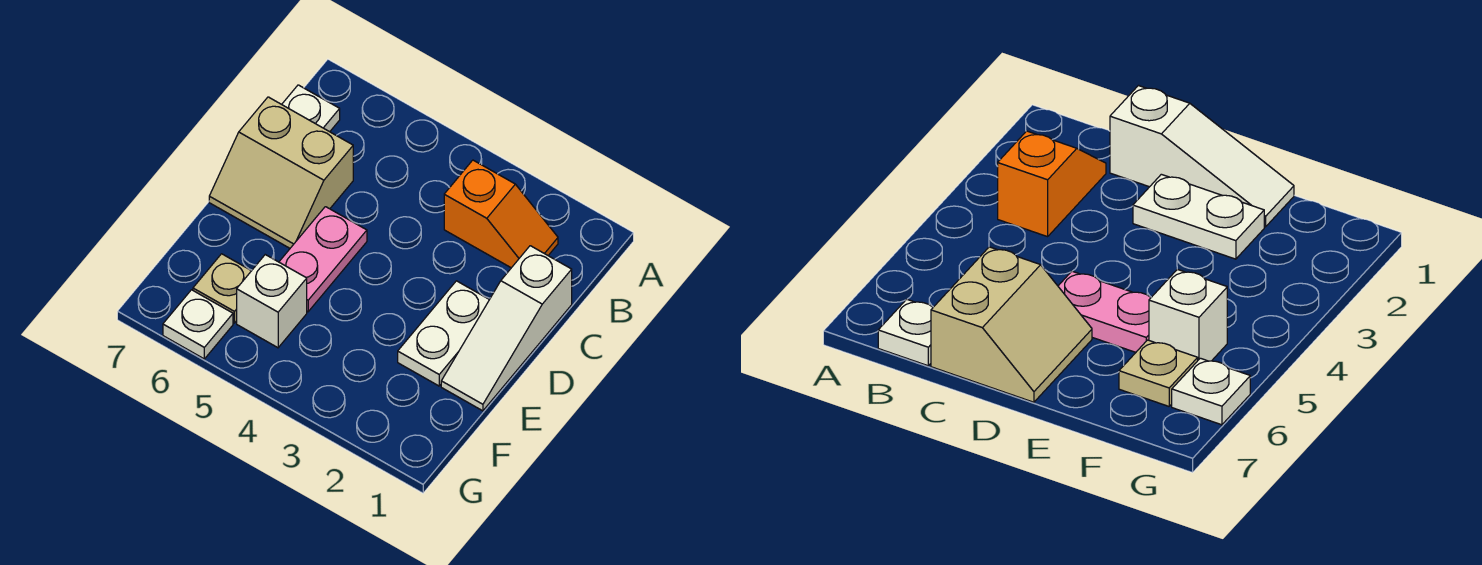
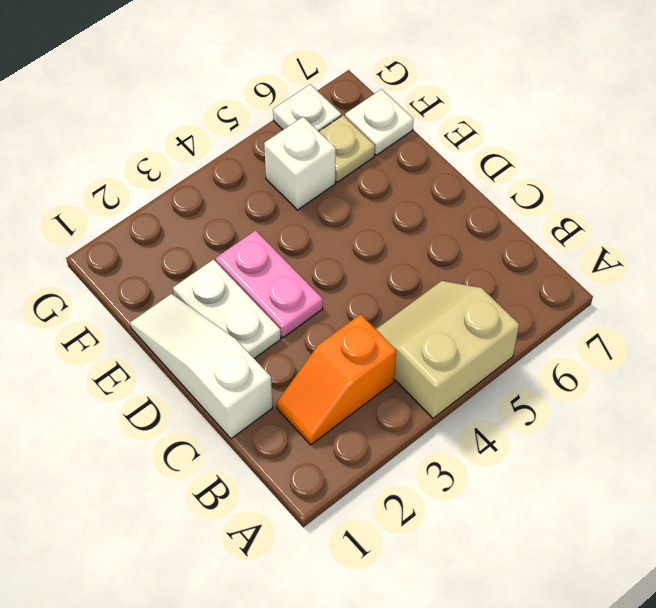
white plate B7 level 1 -> white plate F7 level 1
tan slope C6:D7 level 1 top C -> tan slope A4:B5 level 1 top A
pink plate D5:E5 level 1 -> pink plate D3:E3 level 1

